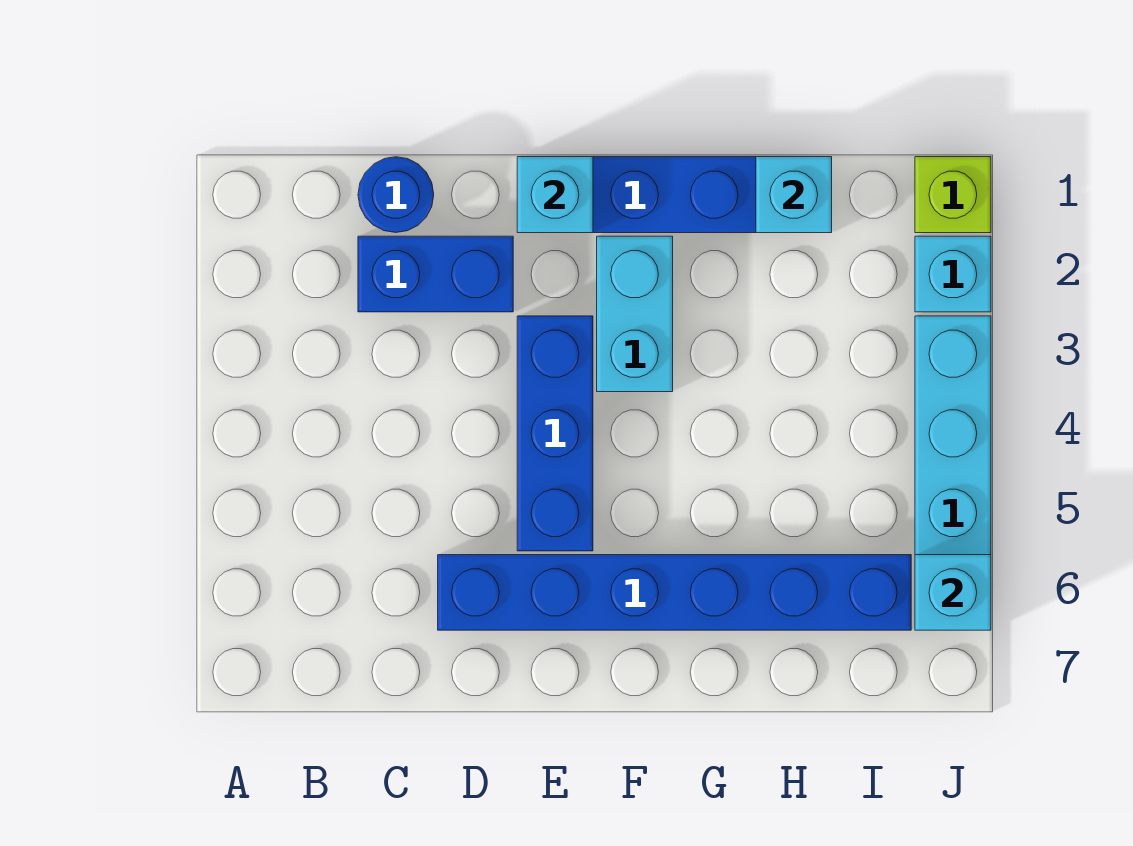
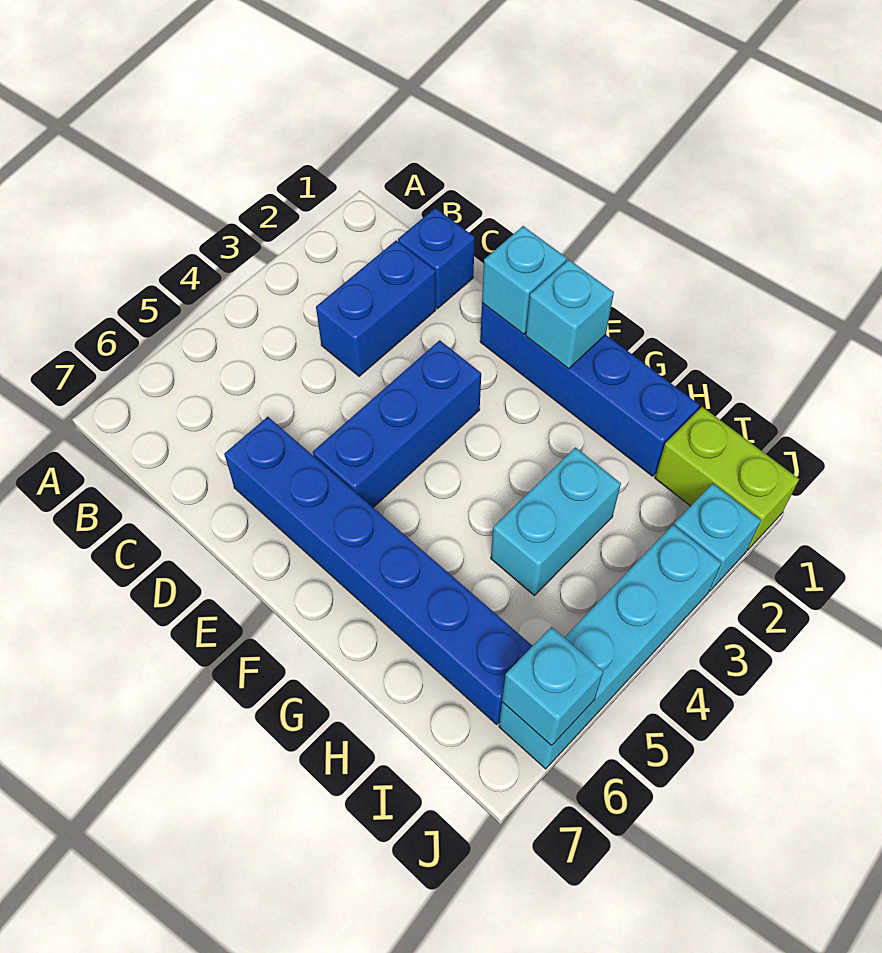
blue round brick C1 level 1 -> blue brick C1 level 1
blue brick C2:D2 level 1 -> blue brick C2:C3 level 1
cyan brick F2:F3 level 1 -> cyan brick H3:H4 level 1
cyan brick H1 level 2 -> cyan brick F1 level 2
lime brick J1 level 1 -> lime brick I1:J1 level 1

